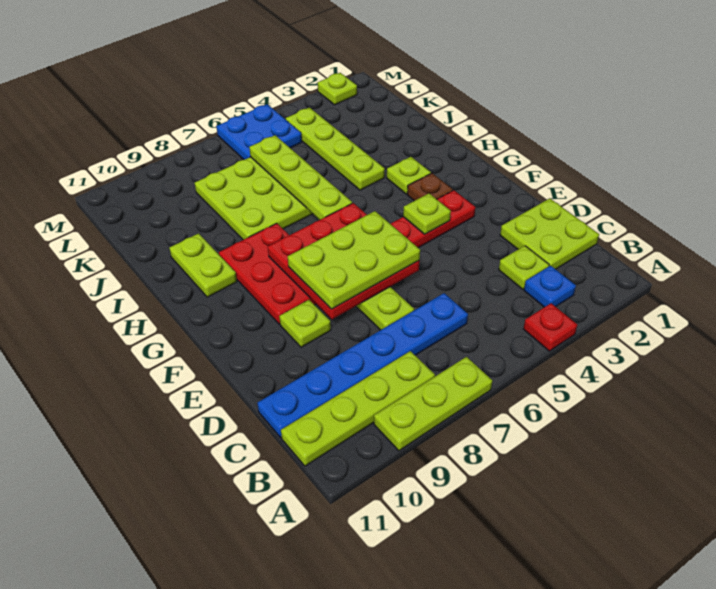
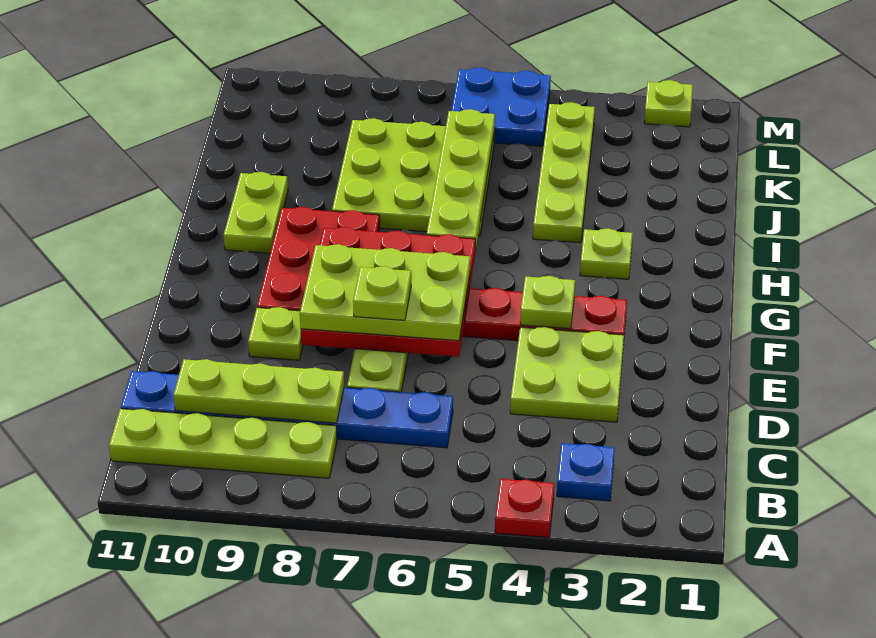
lime plate A7:A9 level 1 -> lime plate C8:C10 level 2
lime plate C1:D2 level 1 -> lime plate D3:E4 level 1
lime plate C3 level 1 -> lime plate E7 level 4
brown plate G3 level 1 -> none

